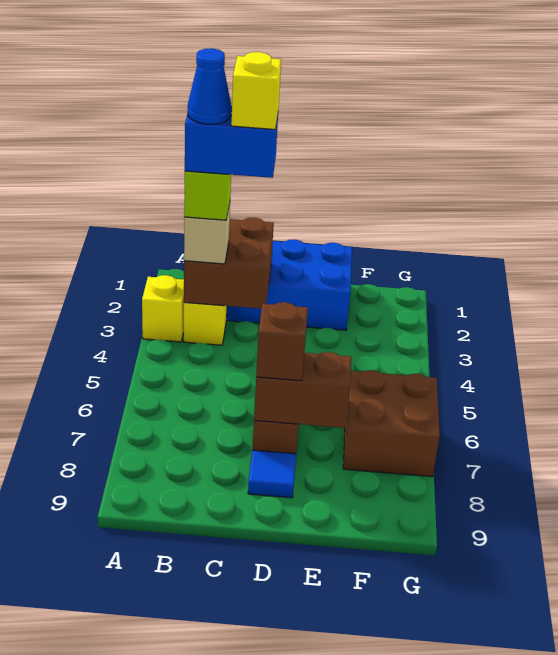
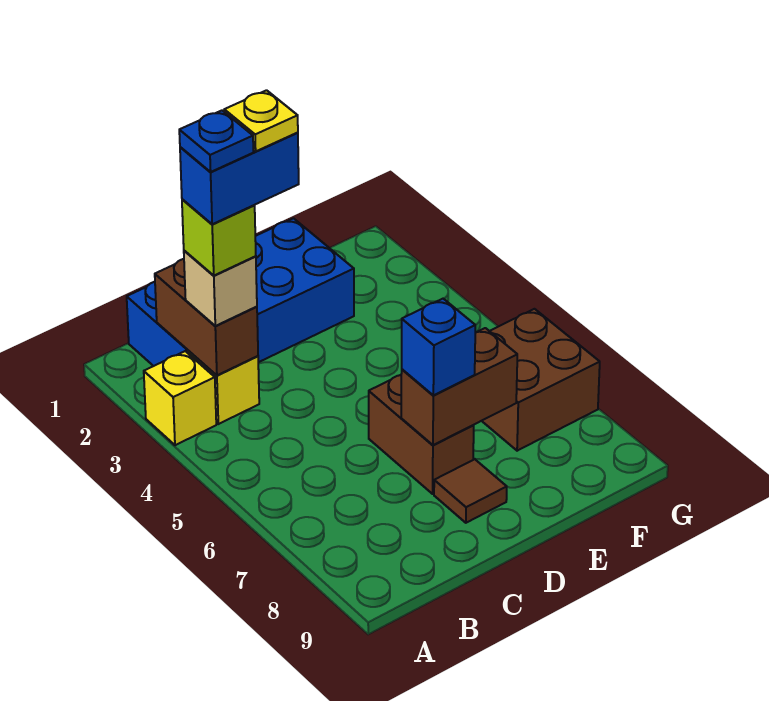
brown brick B2:C3 level 2 -> brown brick B2:B3 level 2
blue cone B3 level 6 -> blue plate B3 level 6
yellow brick C3 level 6 -> yellow plate C3 level 6
brown brick D7 level 3 -> blue brick D7 level 3
blue tile D8 level 1 -> brown tile D8 level 1

